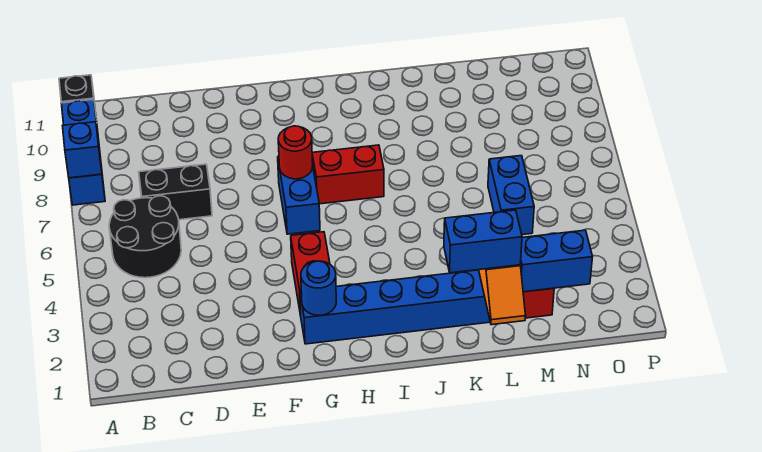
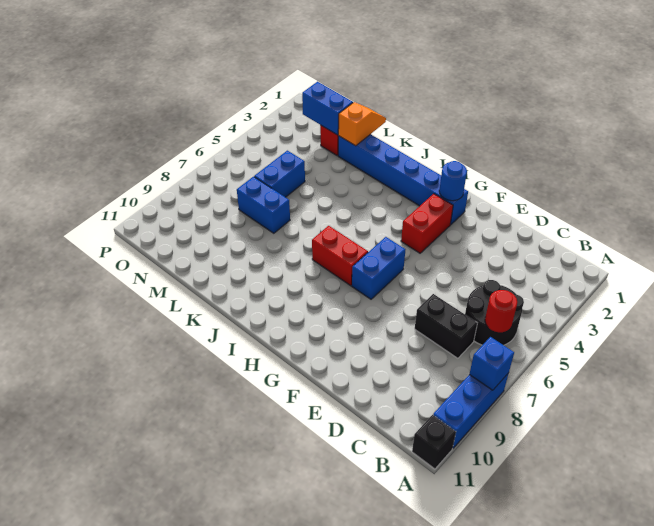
red round brick G7 level 2 -> red round brick B6 level 2
blue brick K2:L2 level 3 -> blue brick L7:M7 level 1

